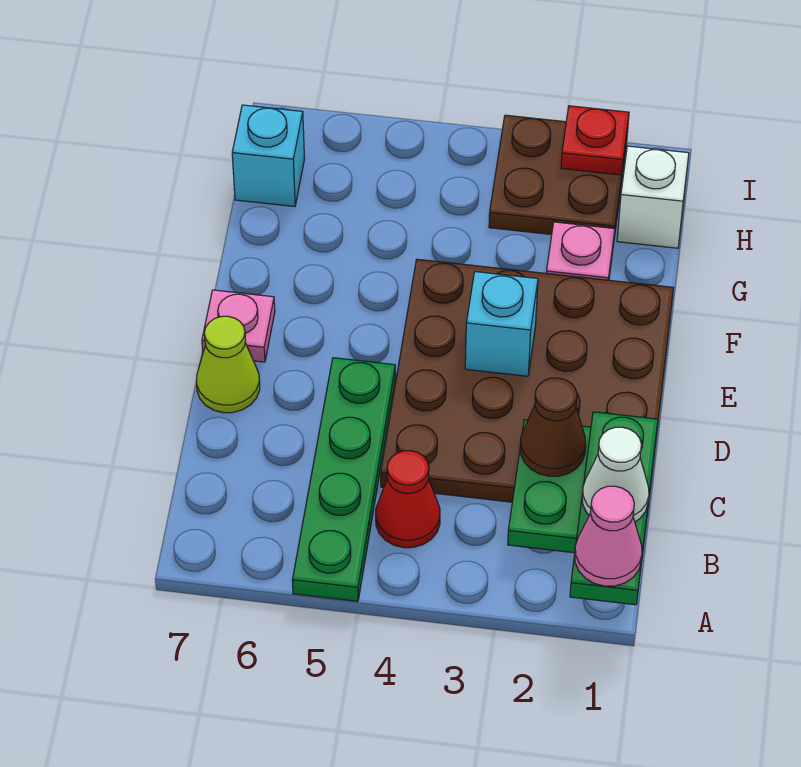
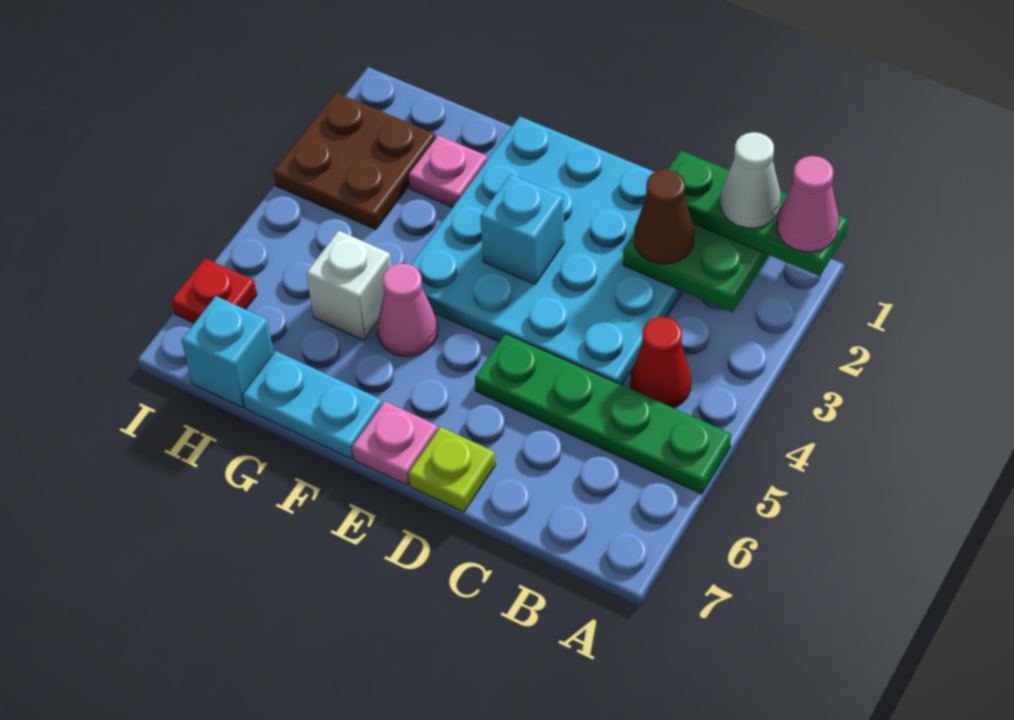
brown plate C1:F4 level 1 -> cyan plate C1:F4 level 1
lime cone D7 level 1 -> lime plate D7 level 1
none -> pink cone F5 level 1
none -> cyan plate F7:G7 level 1
white brick H1 level 1 -> white brick G5 level 1
red plate I2 level 2 -> red plate I6 level 1

